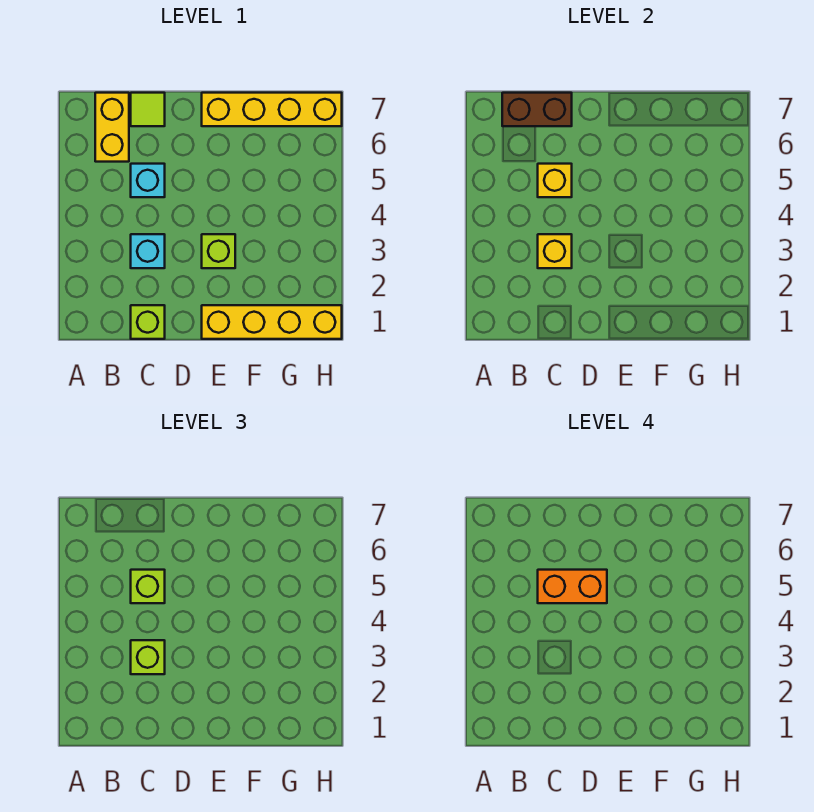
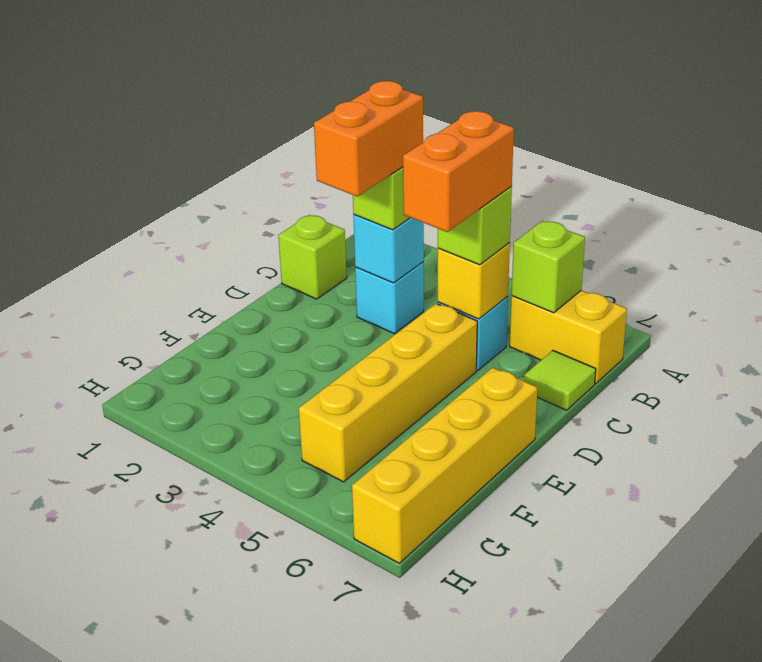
brown brick B7:C7 level 2 -> none
yellow brick C3 level 2 -> cyan brick C3 level 2
none -> orange brick C3:D3 level 4
yellow brick E1:H1 level 1 -> yellow brick D5:G5 level 1
lime brick E3 level 1 -> lime brick B6 level 2

